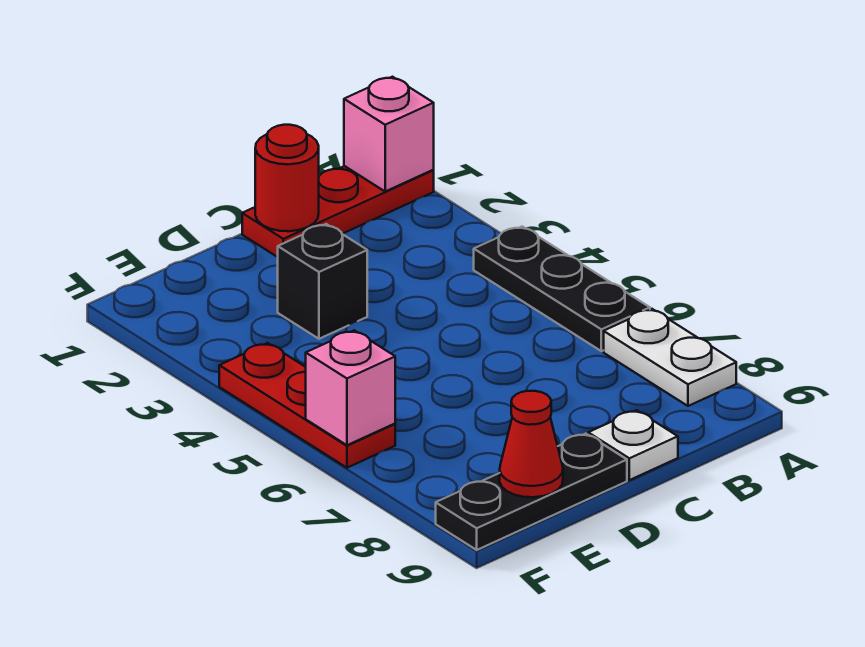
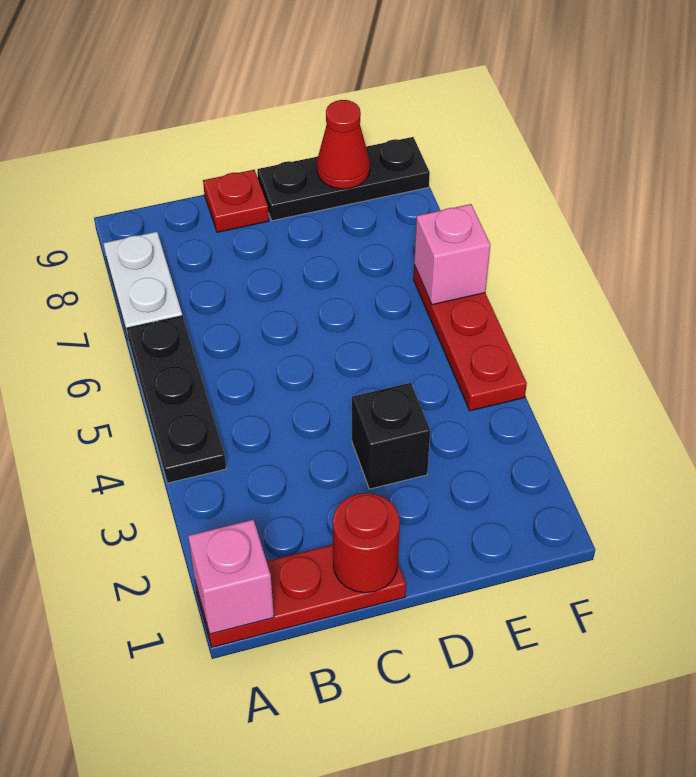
white plate C9 level 1 -> red plate C9 level 1

